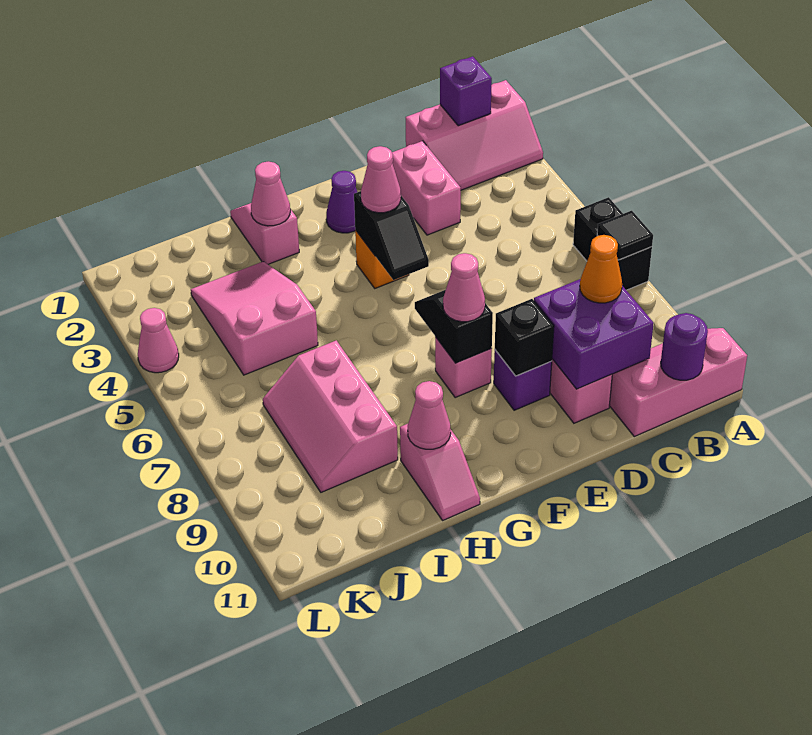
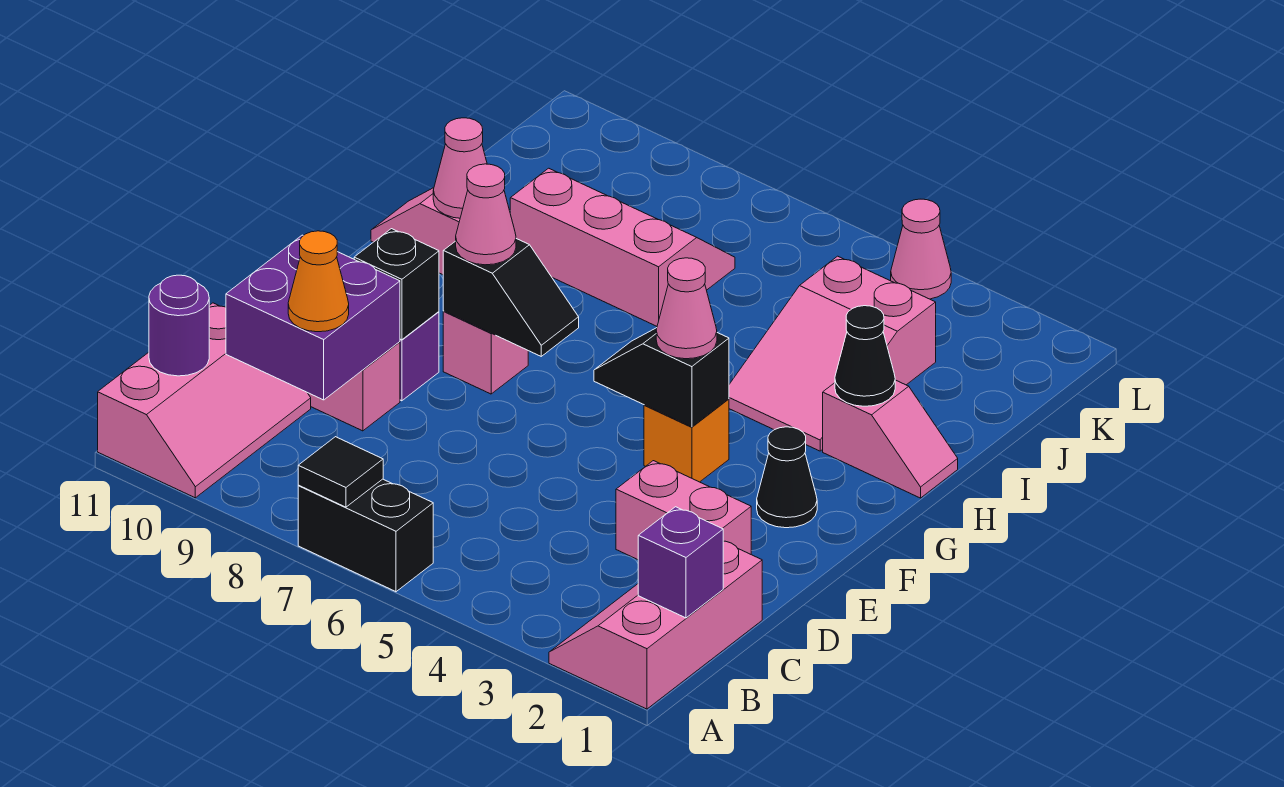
purple cone F2 level 1 -> black cone F2 level 1
pink cone H2 level 2 -> black cone H2 level 2
pink slope I3:J5 level 1 top 5 -> pink slope H3:J4 level 1 top J

